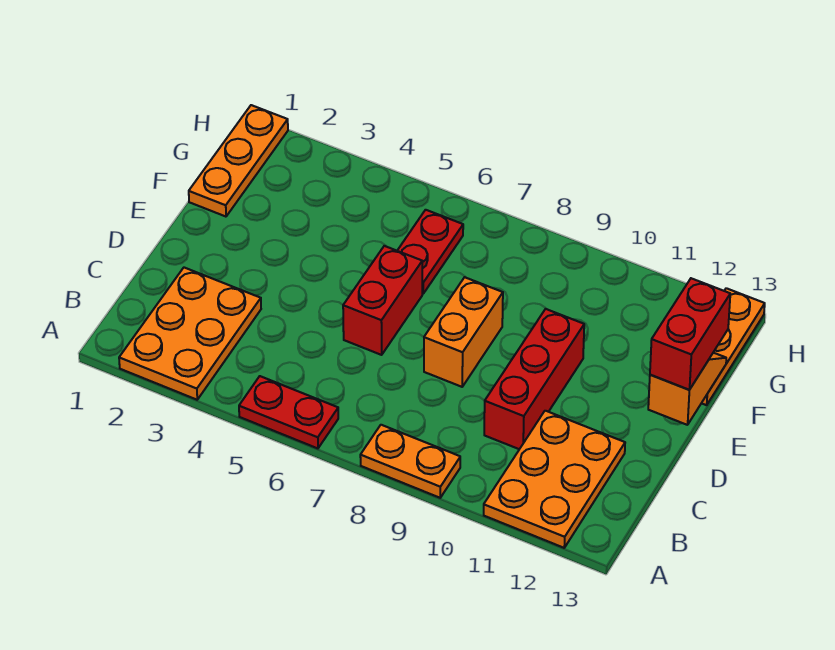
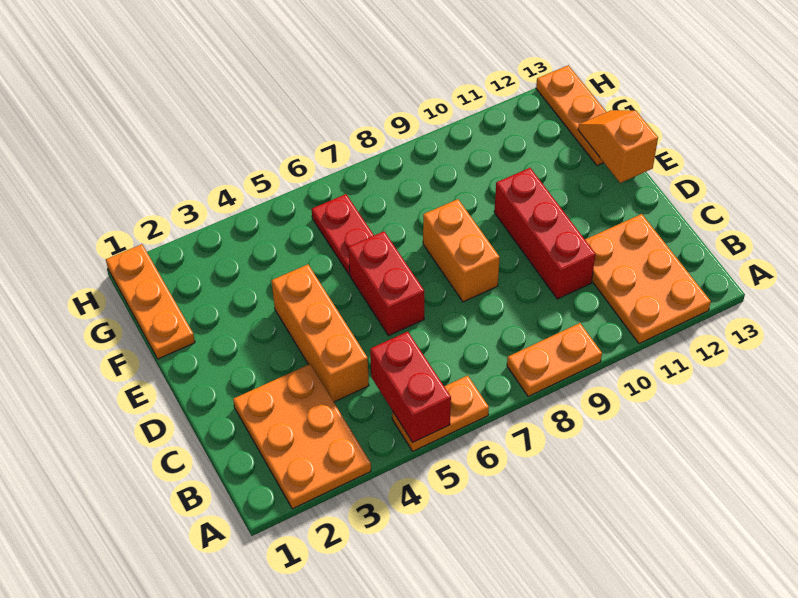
red plate A5:A6 level 1 -> orange plate A5:A6 level 1
none -> orange brick C4:E4 level 1
red brick E13:F13 level 3 -> red brick A5:B5 level 2

